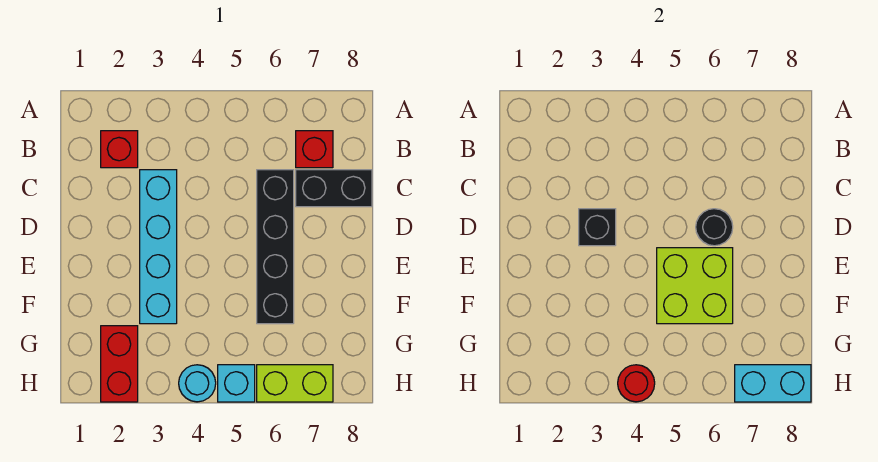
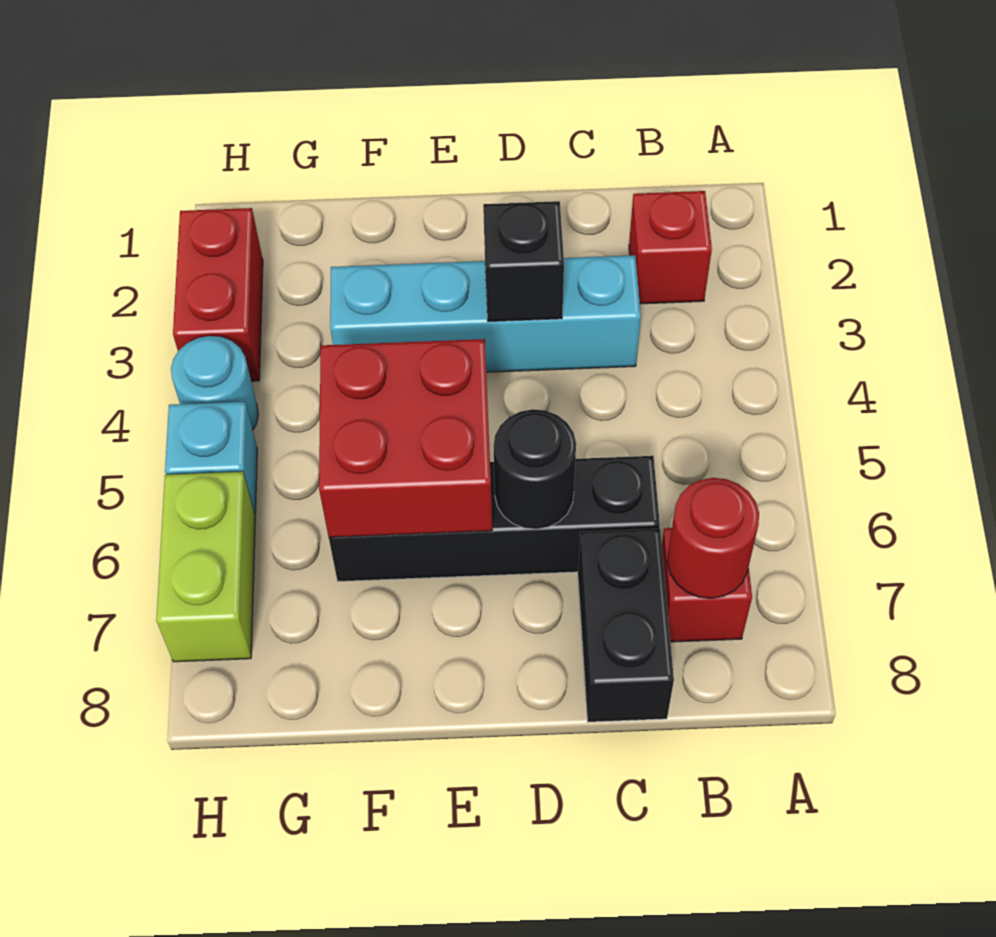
lime brick E5:F6 level 2 -> red brick E5:F6 level 2
red brick G2:H2 level 1 -> red brick H2:H3 level 1
red round brick H4 level 2 -> red round brick B7 level 2
cyan brick H7:H8 level 2 -> none

